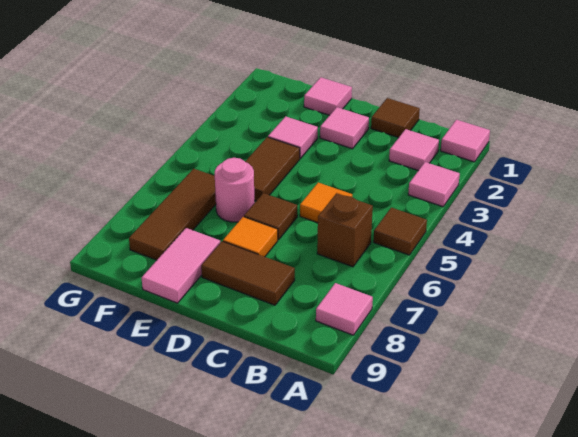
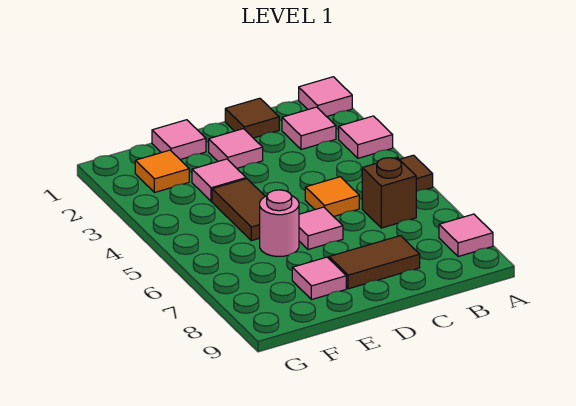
brown tile D6 level 1 -> pink tile D6 level 1
orange tile D7 level 1 -> orange tile F2 level 1
pink tile E8:E9 level 1 -> pink tile E8 level 1
brown tile F6:F8 level 1 -> none

